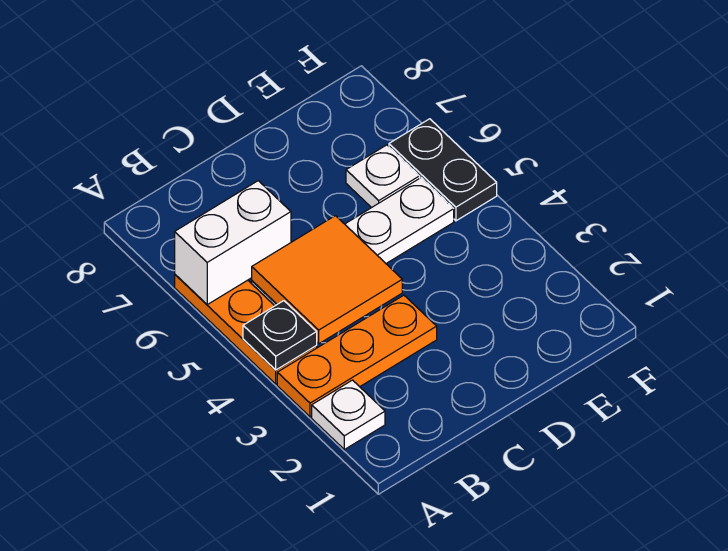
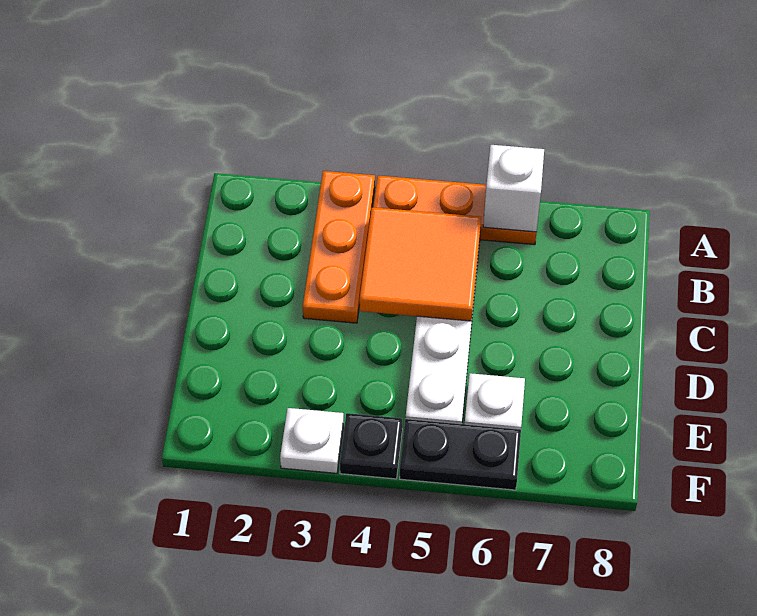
white plate A2 level 1 -> white plate F3 level 1
black plate A4 level 2 -> black plate F4 level 1
white brick A6:B6 level 2 -> white brick A6 level 2

